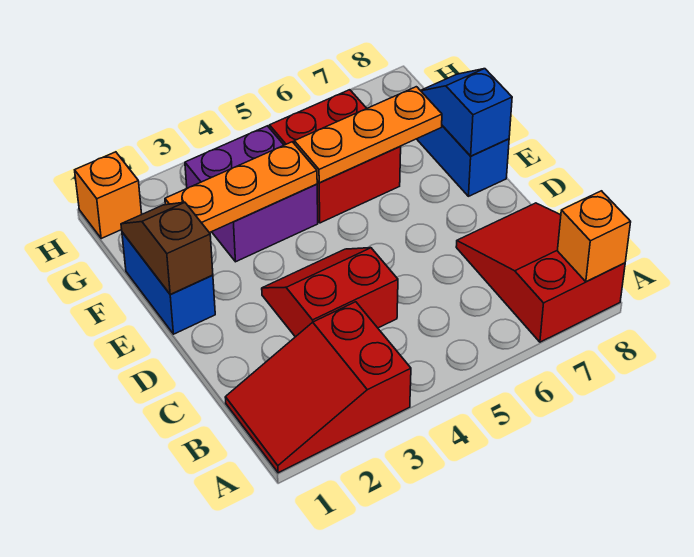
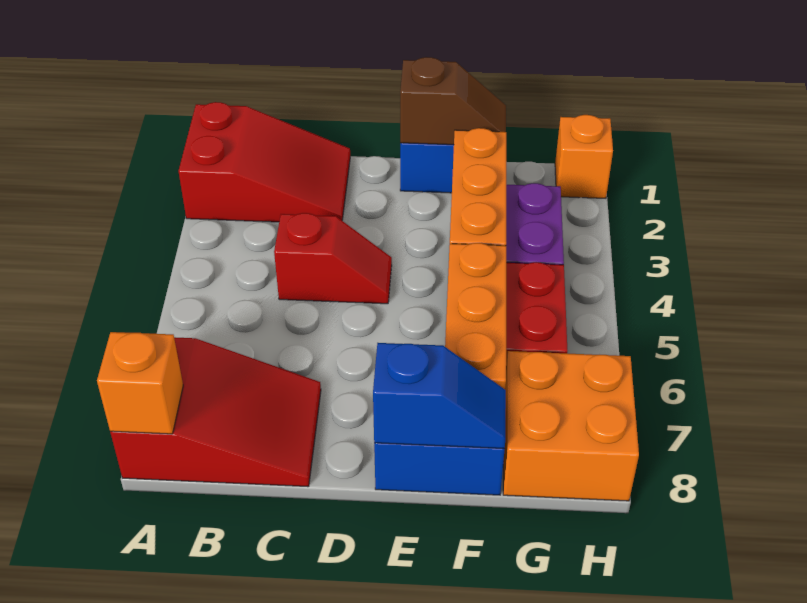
red slope A1:B3 level 1 top 3 -> red slope A1:C2 level 1 top A
red slope C3:D4 level 1 top C -> red slope C4:D4 level 1 top C
none -> orange brick G7:H8 level 1

